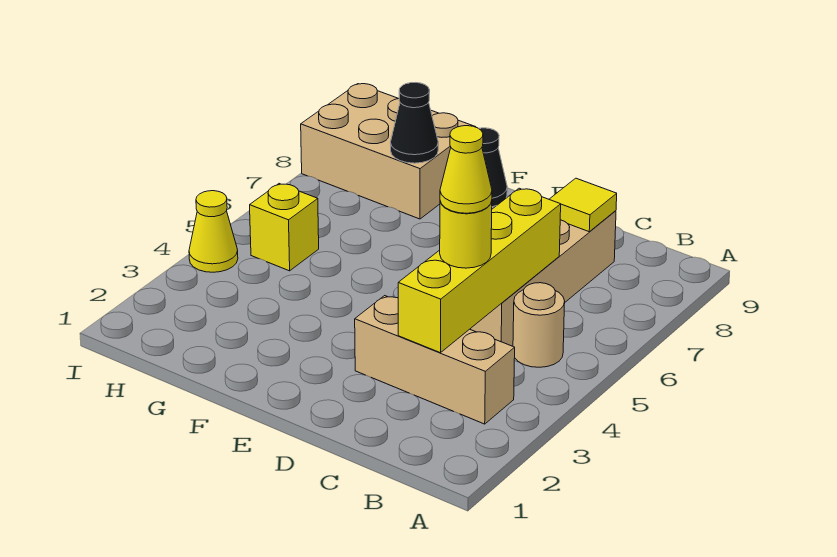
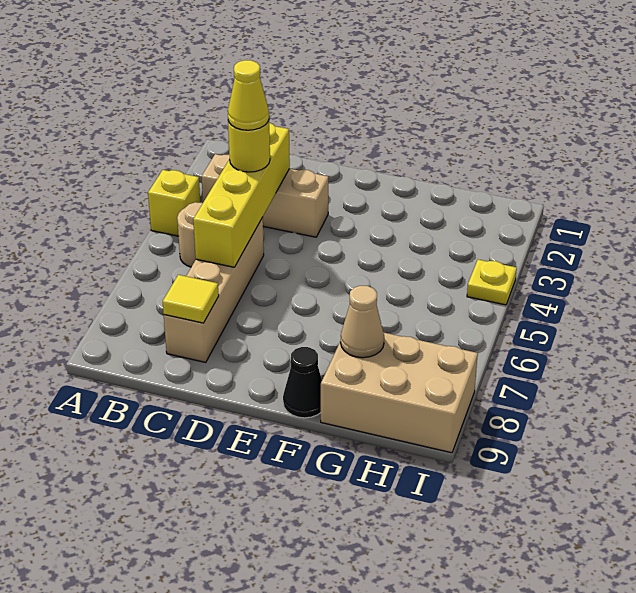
black cone G8 level 2 -> tan cone G8 level 2
yellow brick H5 level 1 -> yellow brick A4 level 1
yellow cone I4 level 1 -> yellow plate I4 level 1

